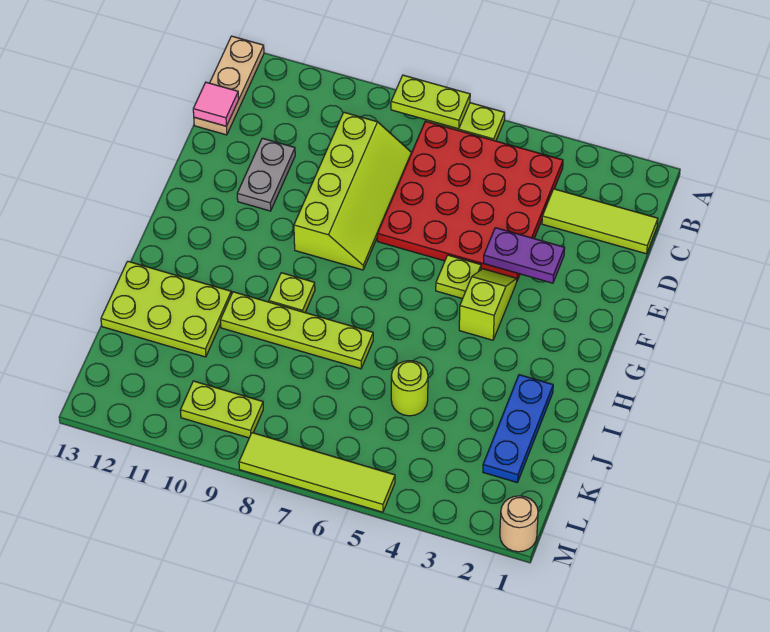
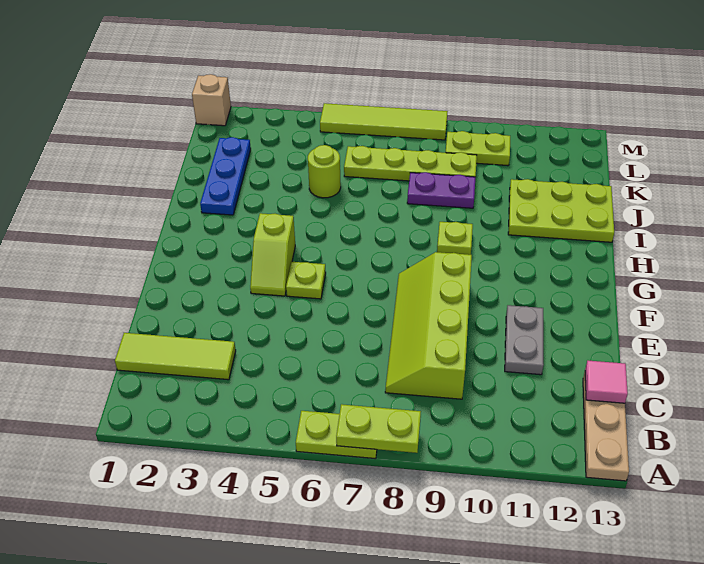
red plate B4:E7 level 1 -> none
purple plate E3:E4 level 2 -> purple plate J8:J9 level 1
lime plate I7:I10 level 1 -> lime plate K6:K9 level 1
tan round brick M1 level 1 -> tan brick M1 level 1

